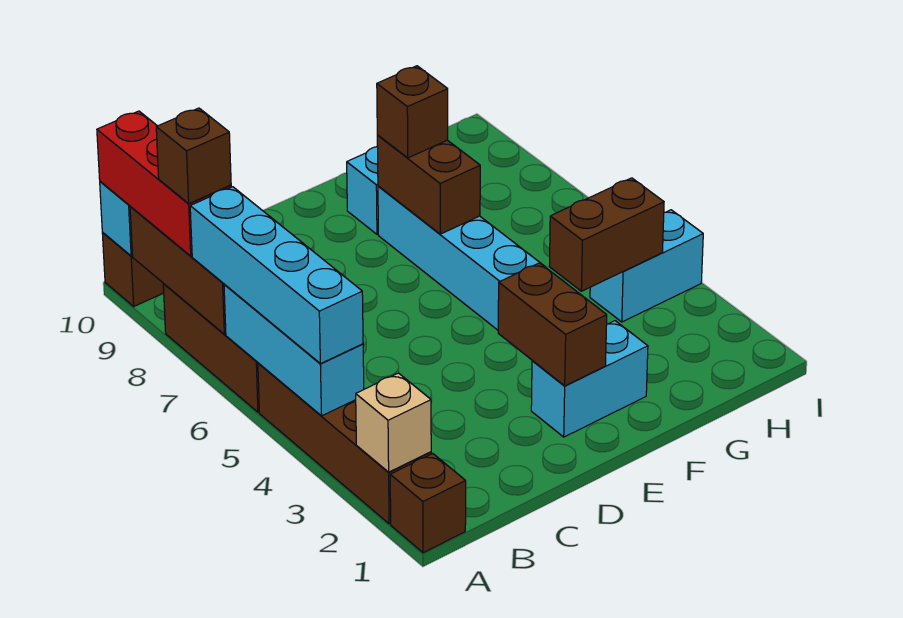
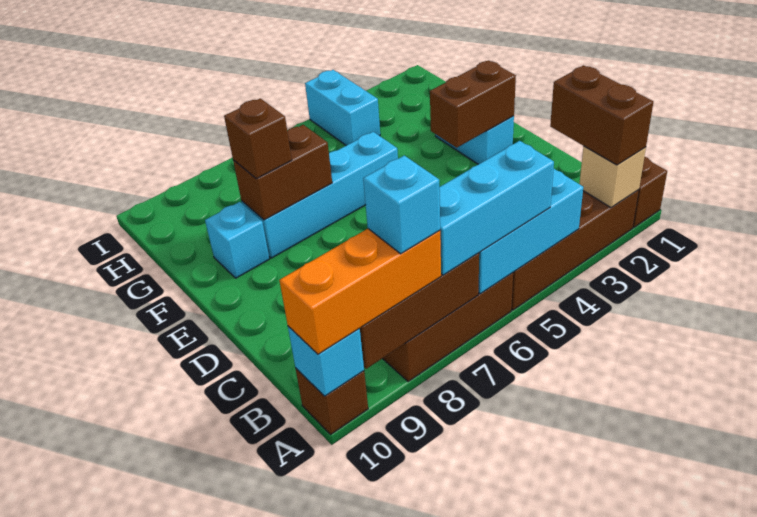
cyan brick A4:A7 level 3 -> cyan brick A5:A7 level 3
red brick A8:A10 level 3 -> orange brick A8:A10 level 3
brown brick A8 level 4 -> cyan brick A8 level 4
brown brick G4:H4 level 2 -> brown brick A2:B2 level 3

